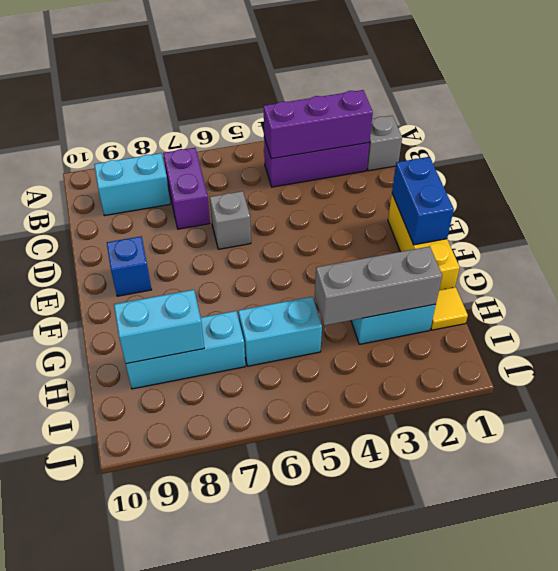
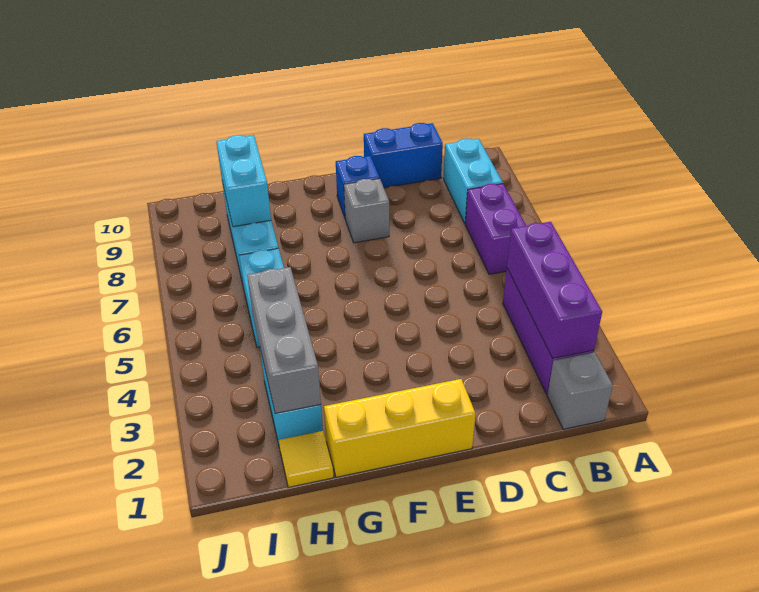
purple brick B7:C7 level 1 -> purple brick B6:B7 level 1
grey brick D6 level 1 -> grey brick E8 level 1
blue brick E1:F1 level 2 -> blue brick C10:D10 level 1

